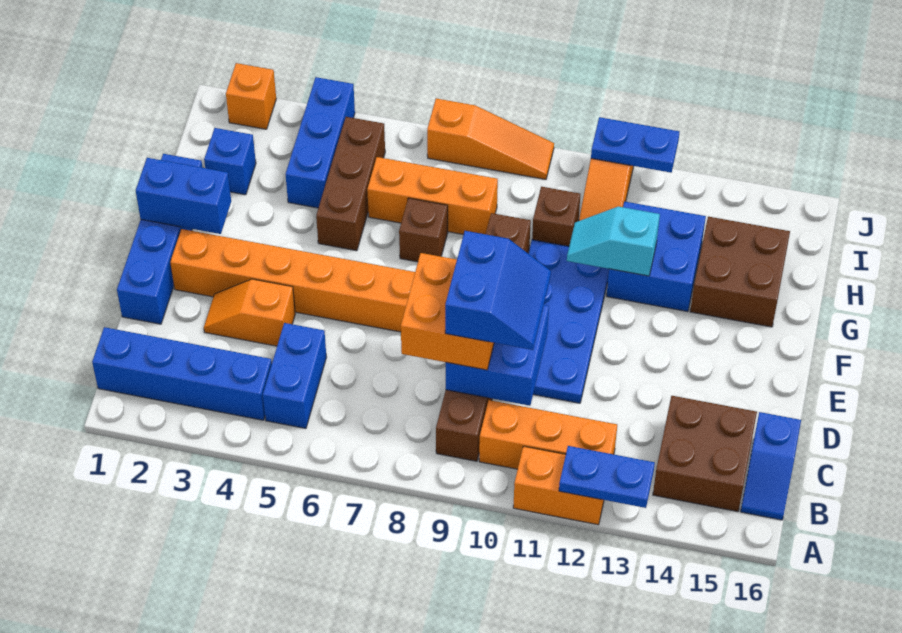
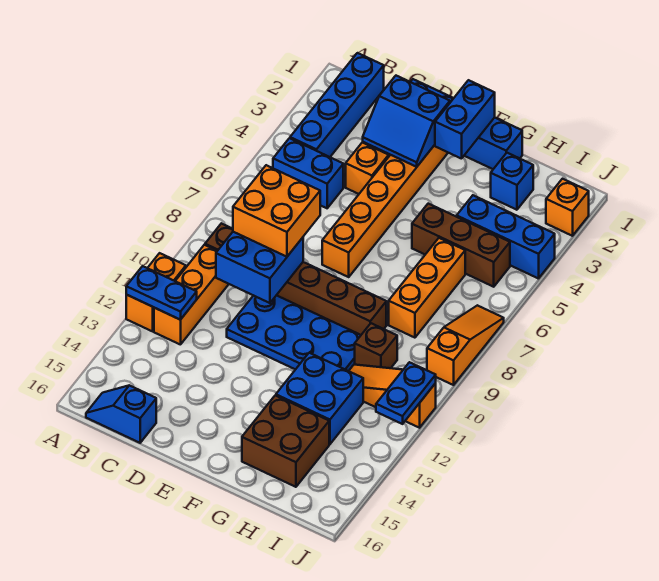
blue plate A12:A13 level 2 -> blue plate A12:B12 level 2
brown brick B14:C15 level 1 -> none
blue slope C9:D10 level 4 top 9 -> blue slope D2:E3 level 2 top 2
brown brick G7 level 1 -> none
cyan slope G11:G12 level 2 top 12 -> none
orange slope J7:J9 level 1 top 7 -> orange slope J7:J9 level 1 top 9

